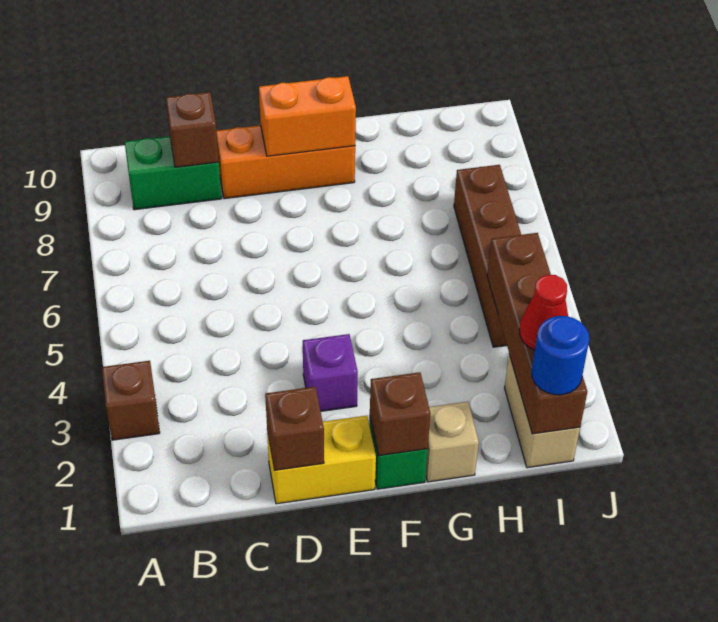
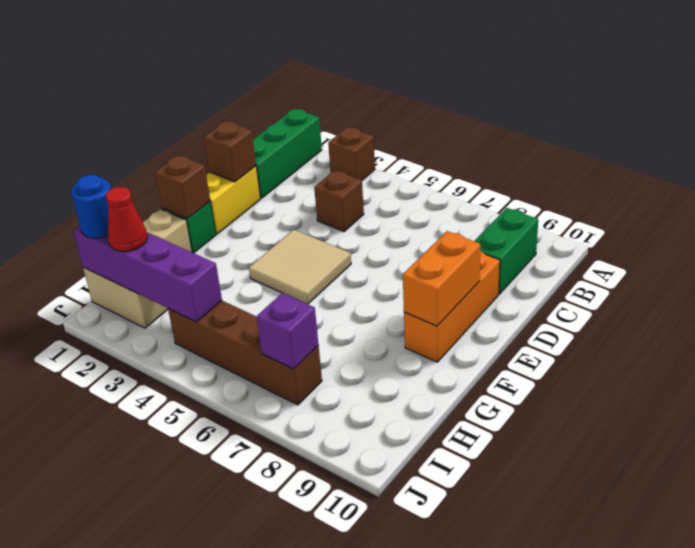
none -> green brick A1:C1 level 1
brown brick C9 level 2 -> brown brick C4 level 1
purple brick E3 level 1 -> purple brick I7 level 2
none -> tan tile E4:F5 level 1
brown brick I1:I4 level 2 -> purple brick I1:I4 level 2

